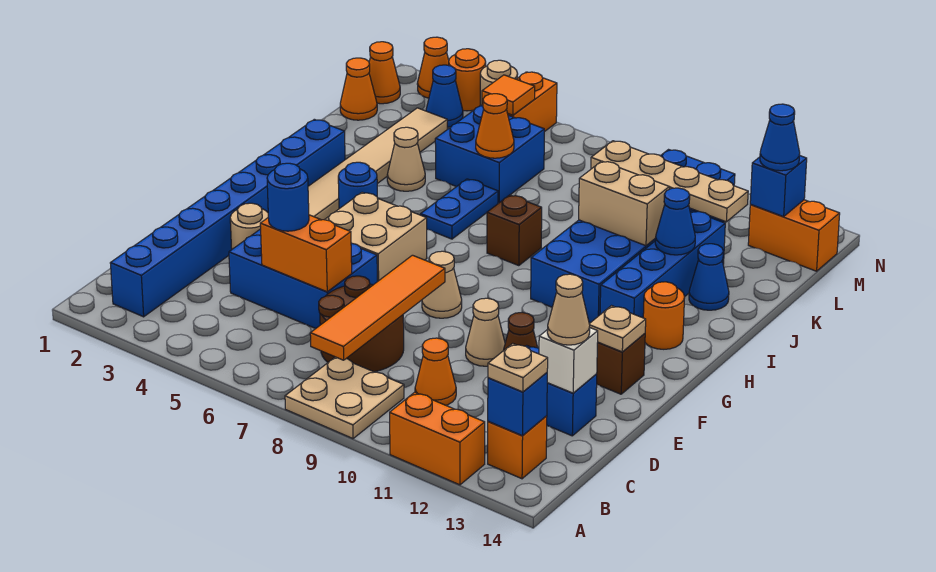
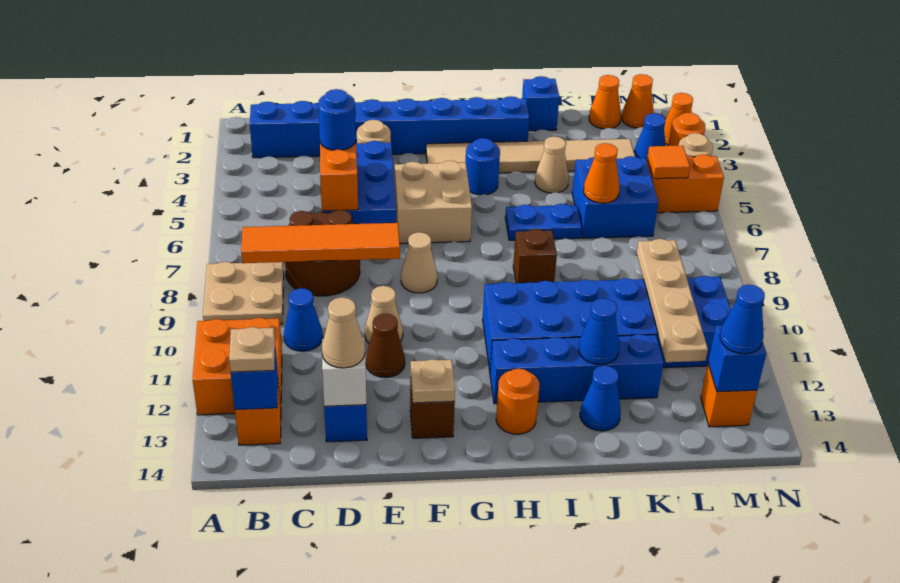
orange brick A11:A12 level 1 -> orange brick A11:B12 level 1
orange cone C10 level 1 -> blue cone C10 level 1
none -> blue brick J1 level 1
tan brick J10:J11 level 2 -> none
orange brick M13:M14 level 1 -> orange brick M13 level 1

